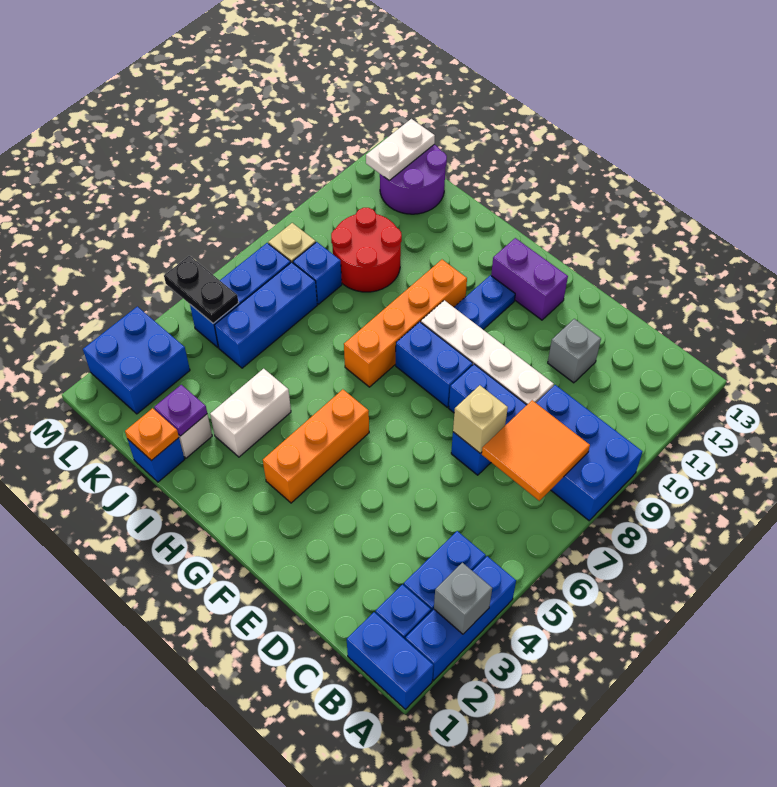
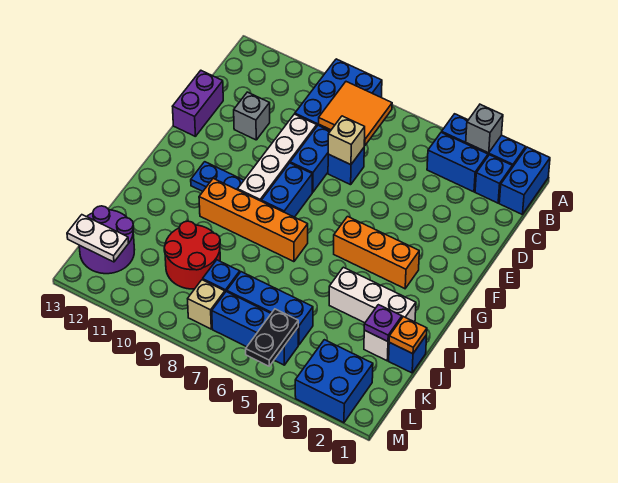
purple brick F12:G12 level 1 -> purple brick D13:E13 level 1
white brick I3:I4 level 1 -> white brick I2:I4 level 1

